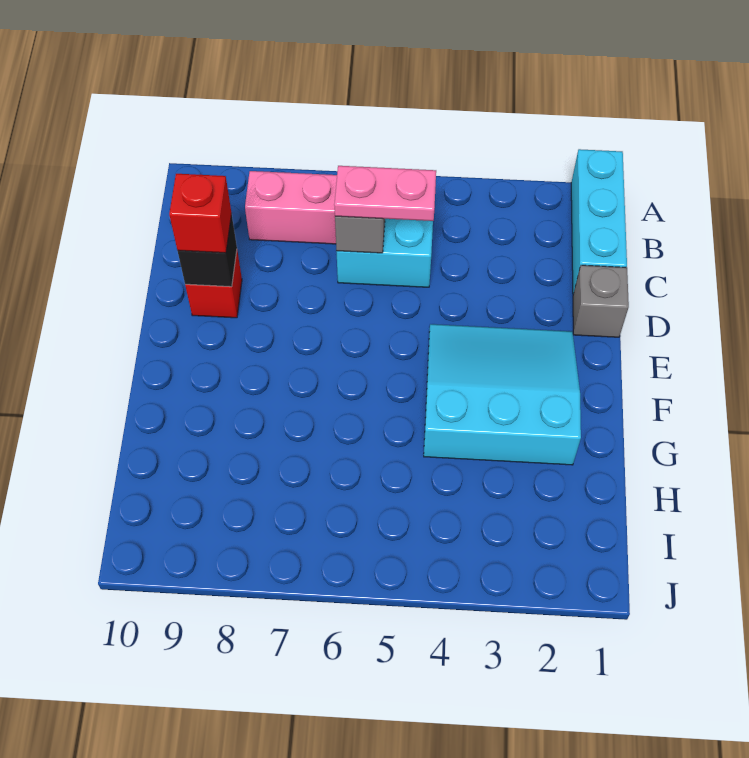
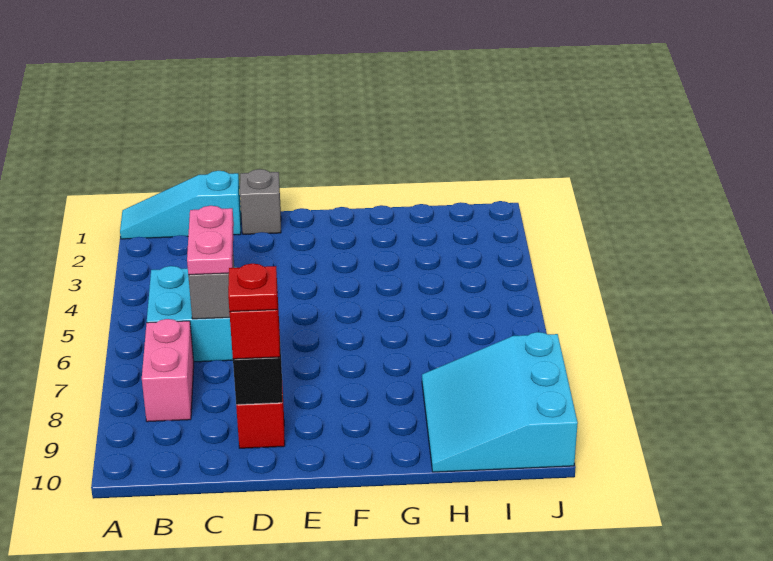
cyan brick A1:C1 level 1 -> cyan slope A1:C1 level 1 top C
none -> red plate D9 level 4
cyan slope E2:G4 level 1 top G -> cyan slope H8:J10 level 1 top J

